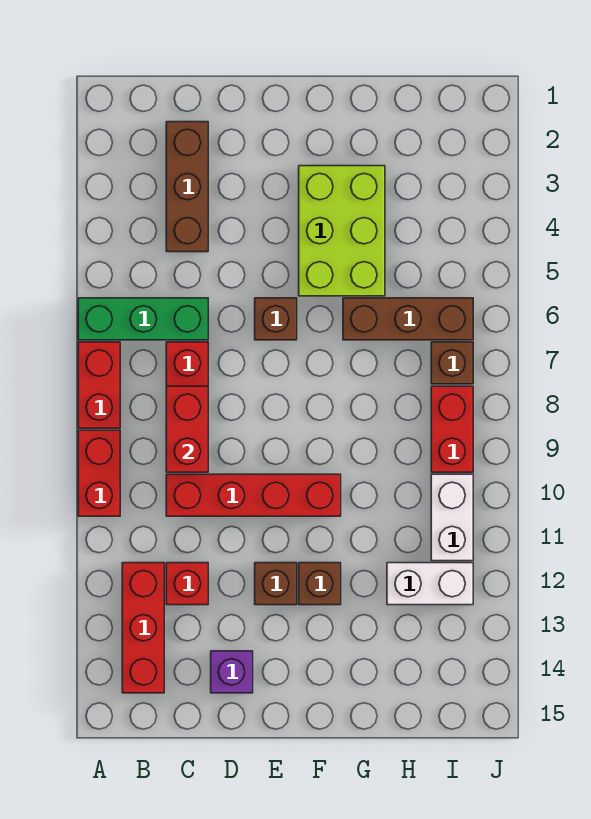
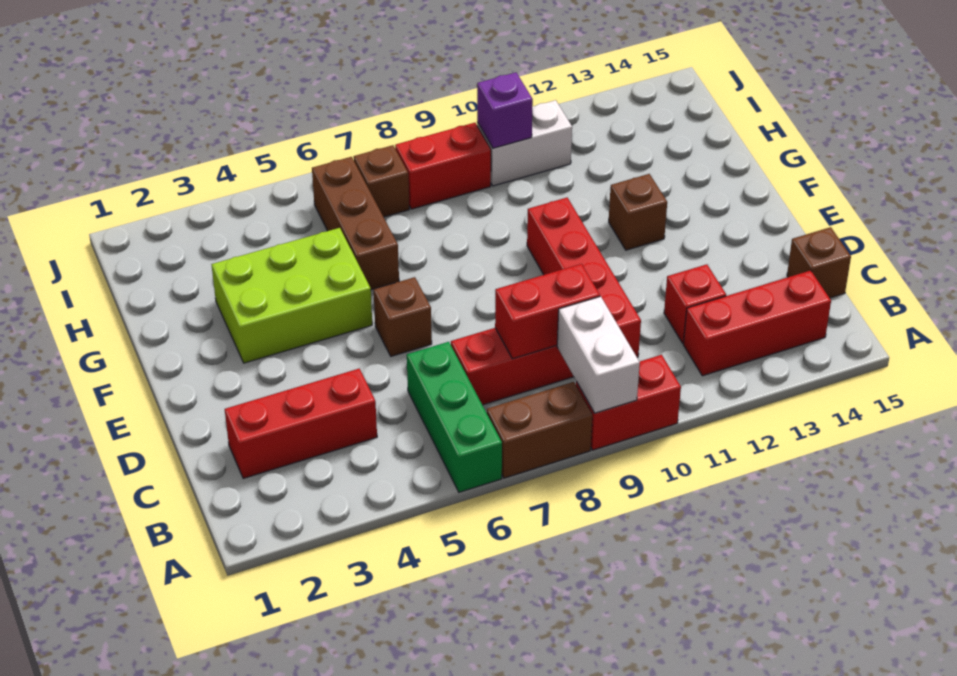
red brick A7:A8 level 1 -> brown brick A7:A8 level 1
brown brick C2:C4 level 1 -> red brick C2:C4 level 1
purple brick D14 level 1 -> purple brick I10 level 2
brown brick E12 level 1 -> brown brick C15 level 1
white brick H12:I12 level 1 -> white brick A9:B9 level 2

